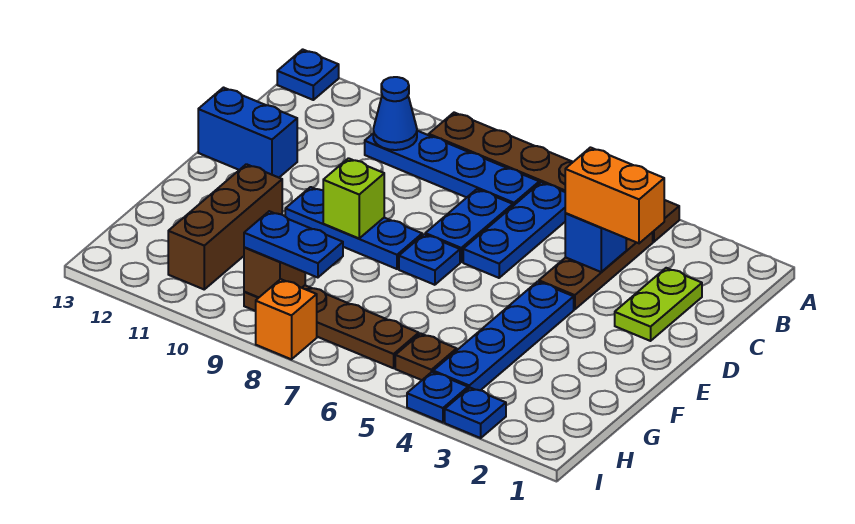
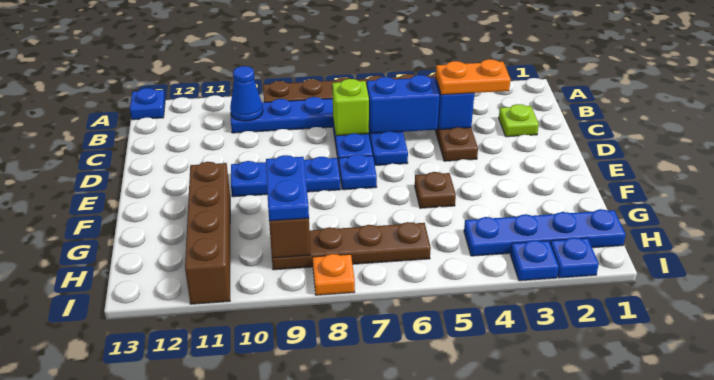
lime plate C2:D2 level 1 -> lime plate C2 level 1
orange brick C3:C4 level 3 -> orange plate C3:C4 level 3
blue brick D12:D13 level 1 -> blue brick C5:C6 level 2
blue plate E4:H4 level 1 -> blue plate H1:H4 level 1
lime brick E9 level 2 -> lime brick C7 level 2
brown brick F11:H11 level 1 -> brown brick F11:I11 level 1
brown plate H5 level 1 -> brown plate F5 level 1
blue plate H8:H9 level 3 -> blue plate G9:H9 level 3
blue plate I4 level 1 -> blue plate I2 level 1
orange brick I8 level 1 -> orange plate I8 level 1

